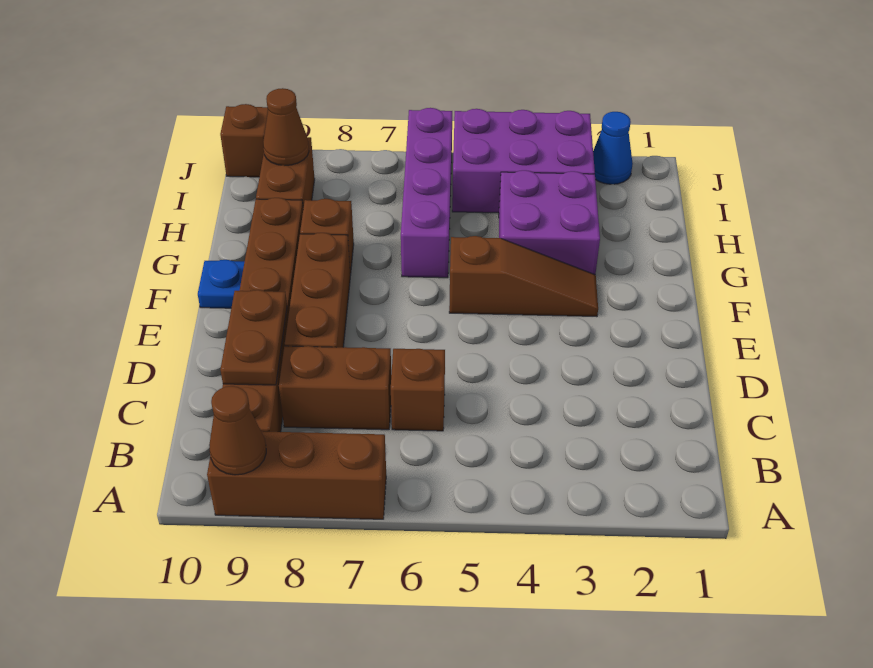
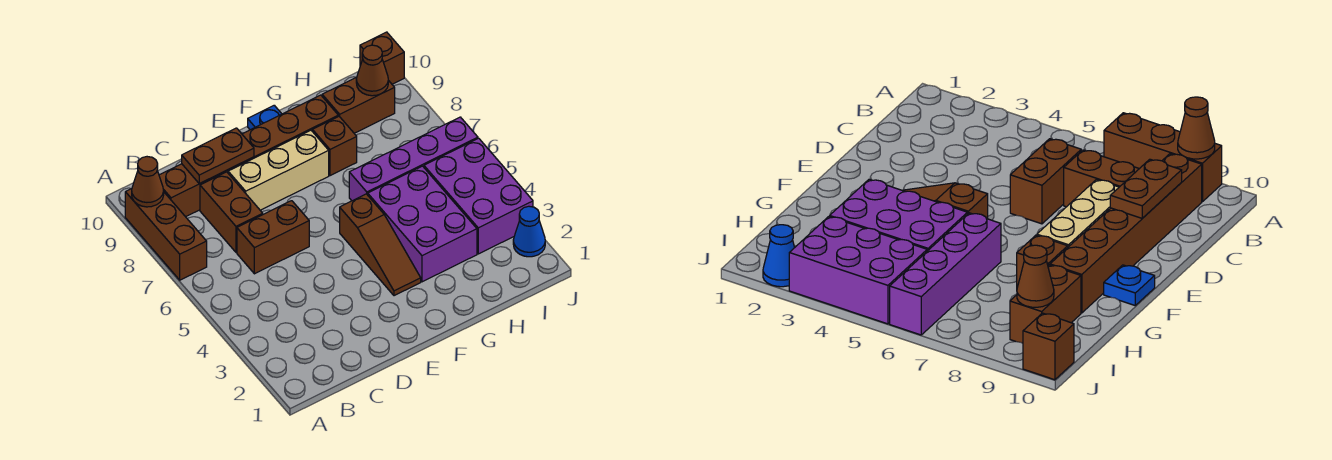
brown brick C6 level 1 -> brown brick C6:D6 level 1
brown brick D8:F8 level 1 -> tan brick D8:F8 level 1
purple brick G3:H4 level 1 -> purple brick G3:H5 level 1

